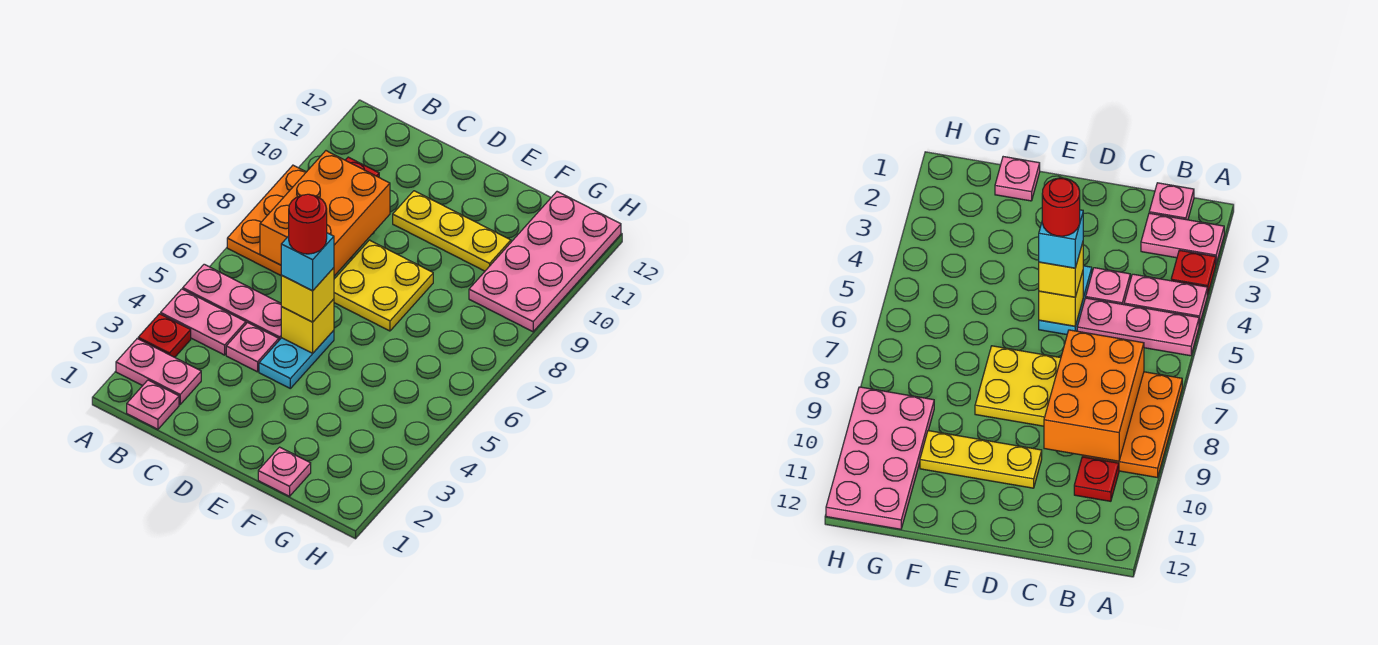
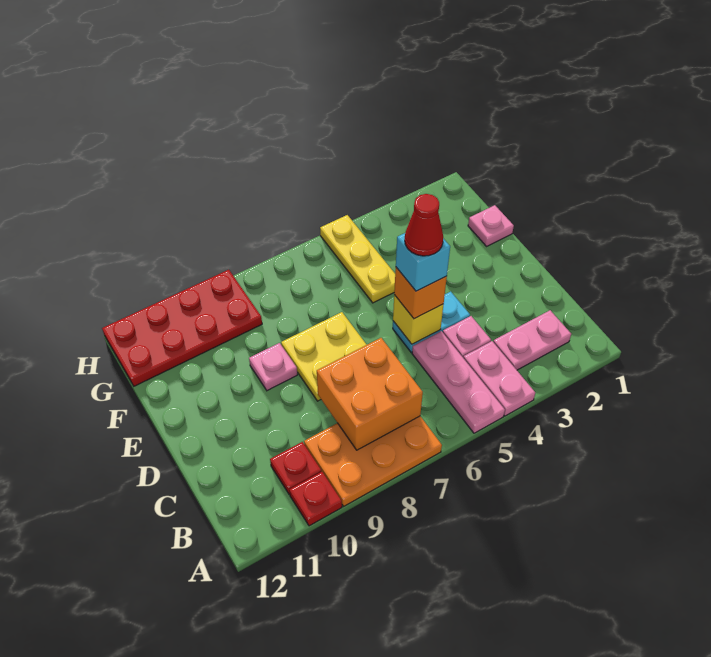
pink plate A2:B2 level 1 -> pink plate B2:B3 level 1
red plate A3 level 1 -> red plate A10 level 1
pink plate B1 level 1 -> pink plate E9 level 1
orange brick B7:C9 level 2 -> orange brick B7:C8 level 2
yellow brick D5 level 3 -> orange brick D5 level 3
red round brick D5 level 5 -> red cone D5 level 5
yellow plate D10:F10 level 1 -> yellow plate F5:H5 level 1
pink plate G9:H12 level 1 -> red plate G9:H12 level 1

